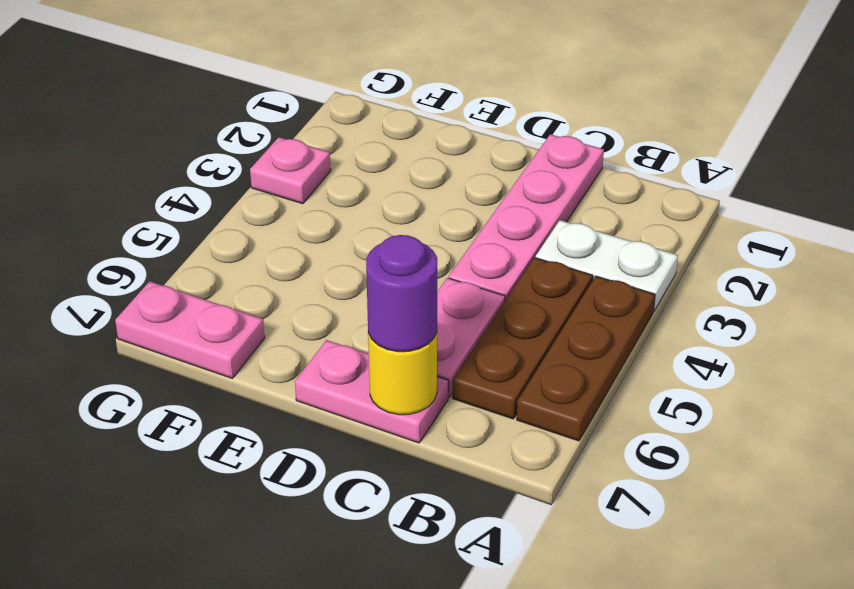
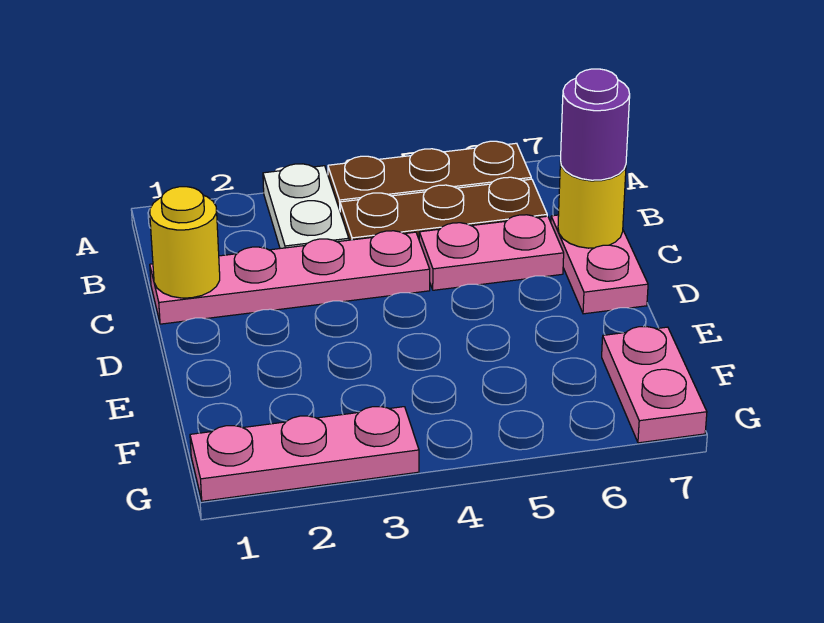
none -> yellow round brick C1 level 2
pink plate G3 level 1 -> pink plate G1:G3 level 1

